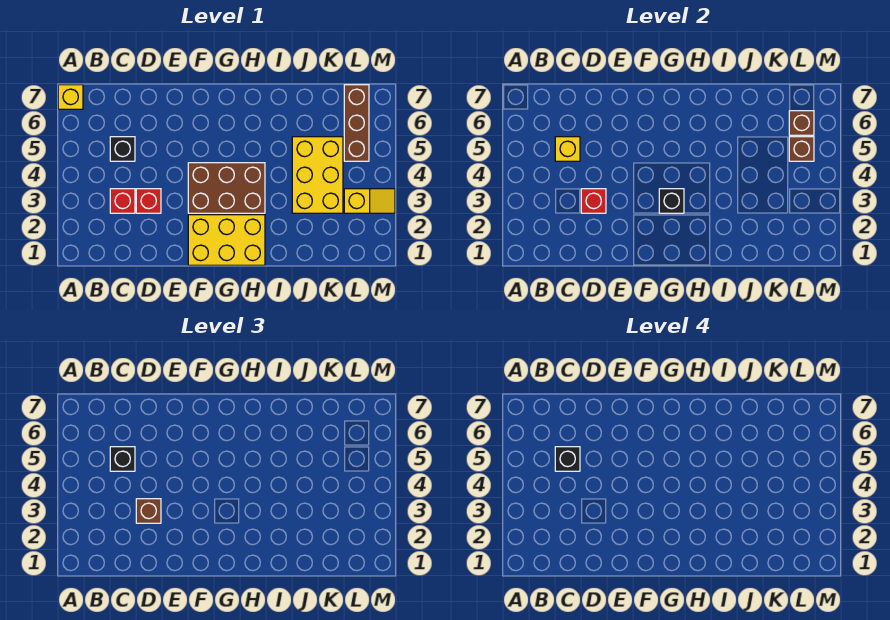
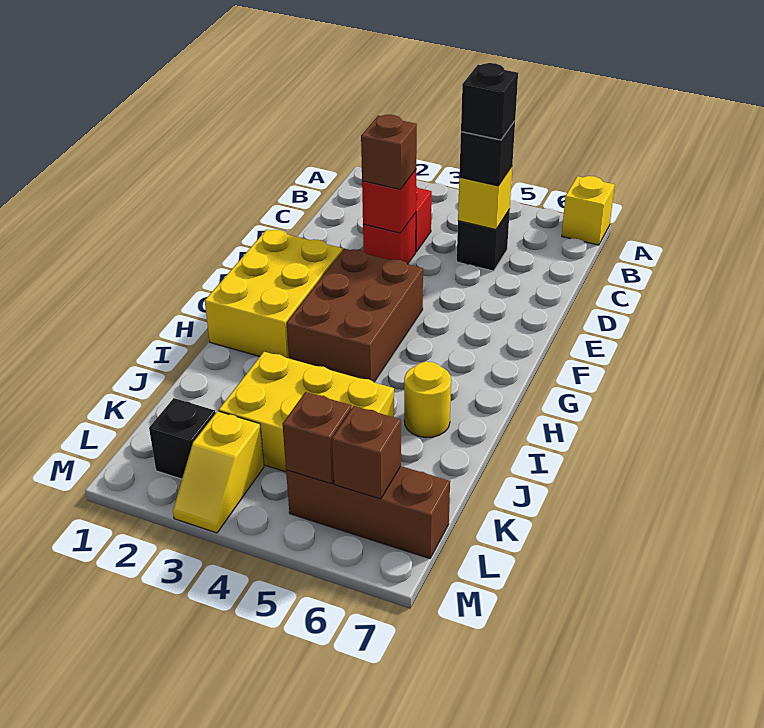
black brick G3 level 2 -> black brick L2 level 1
none -> yellow round brick I6 level 1

